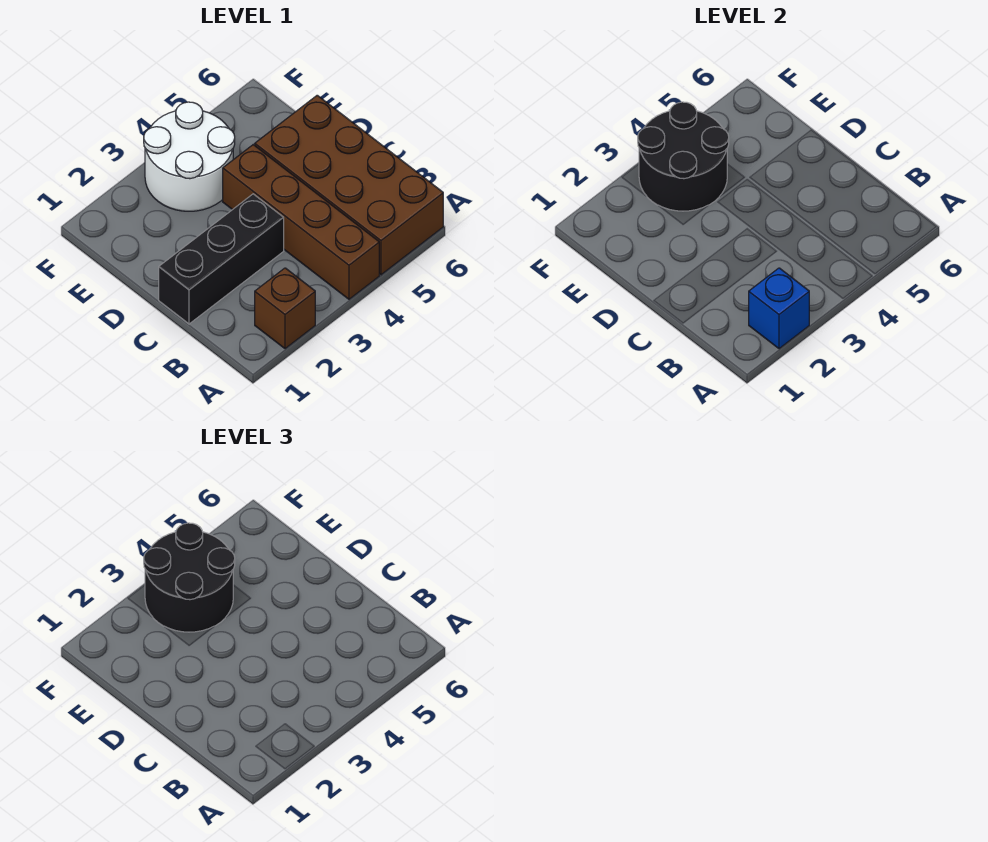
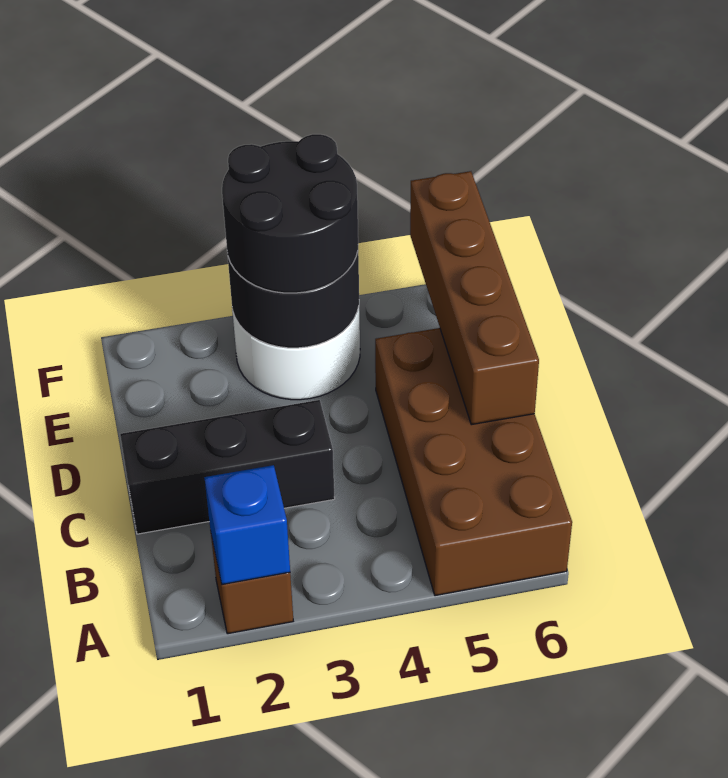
brown brick A4:D4 level 1 -> brown brick C6:F6 level 2

